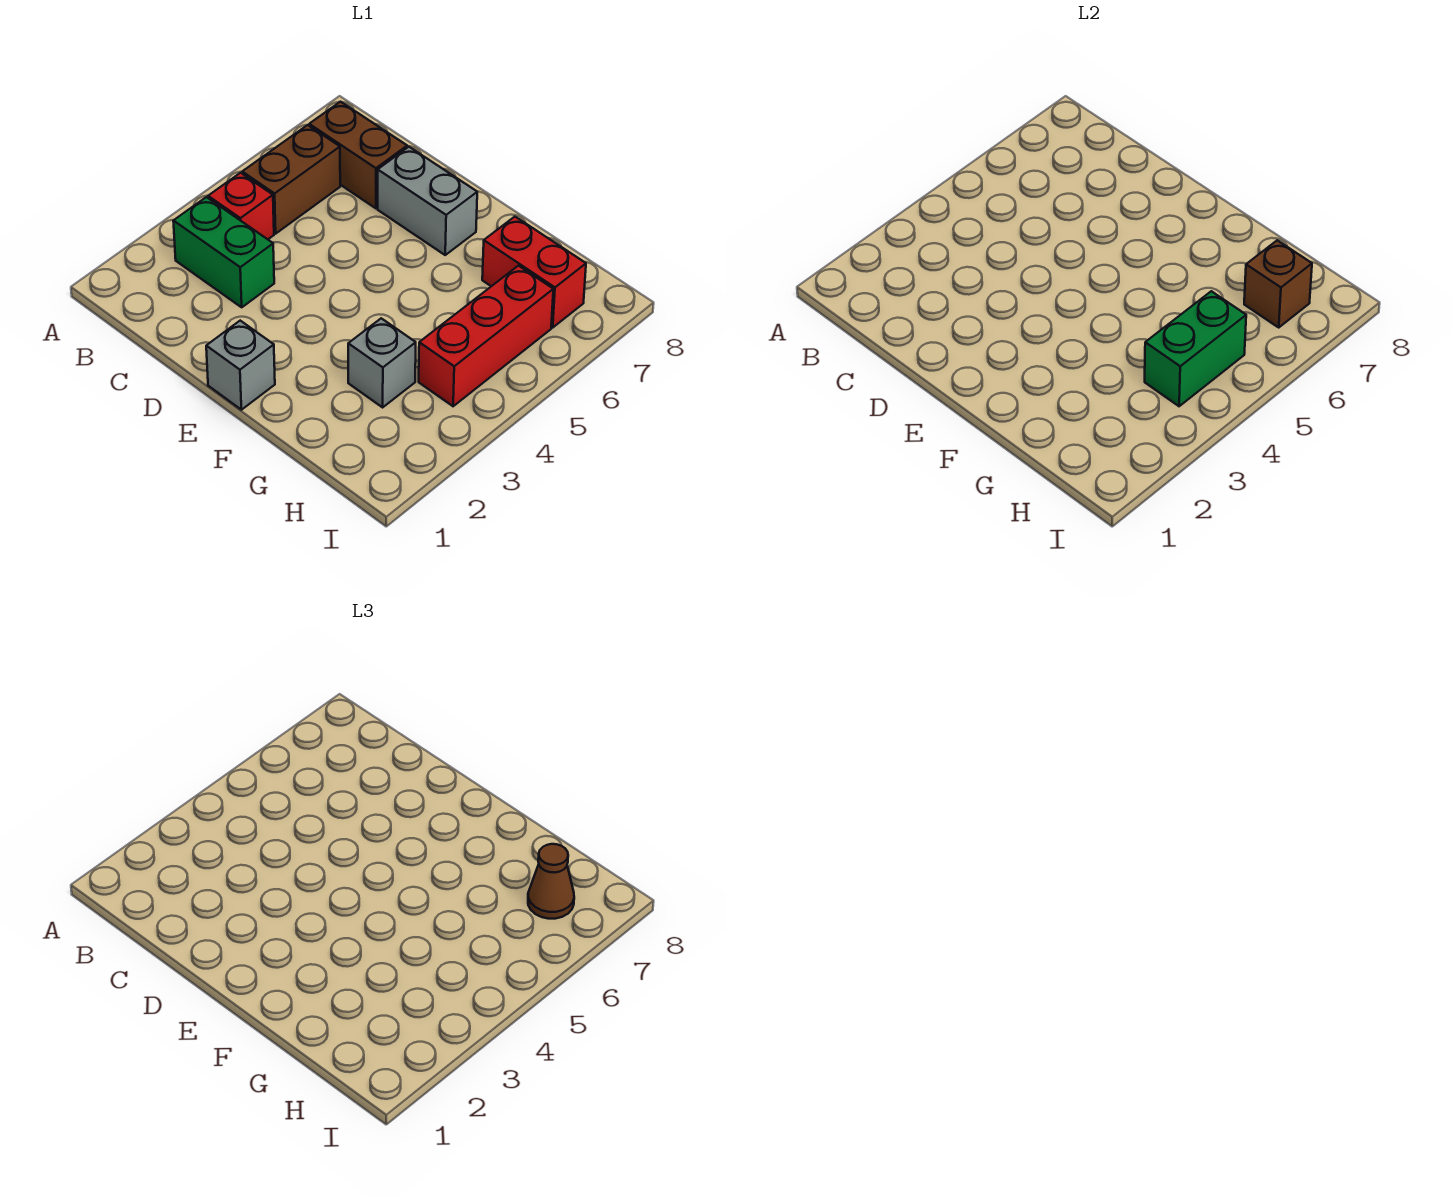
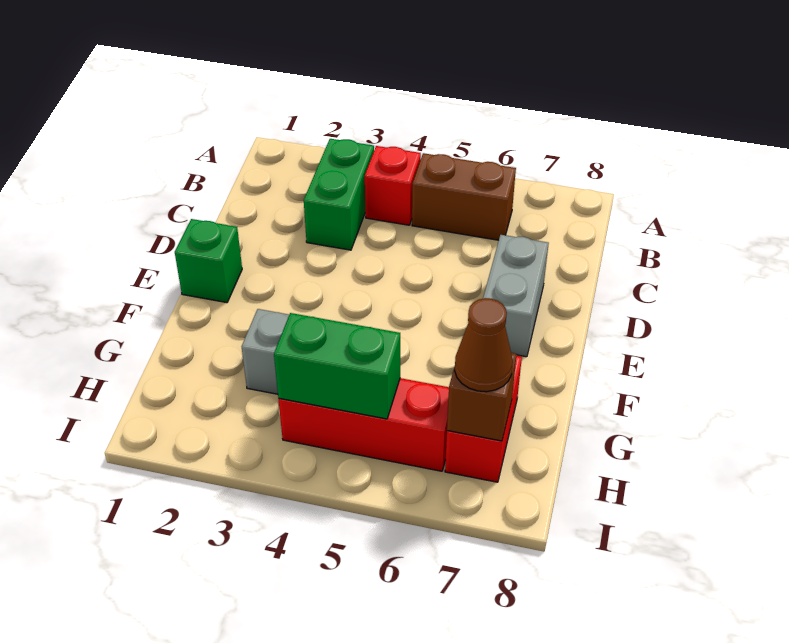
brown brick B7:C7 level 1 -> none
grey brick E1 level 1 -> green brick E1 level 1

